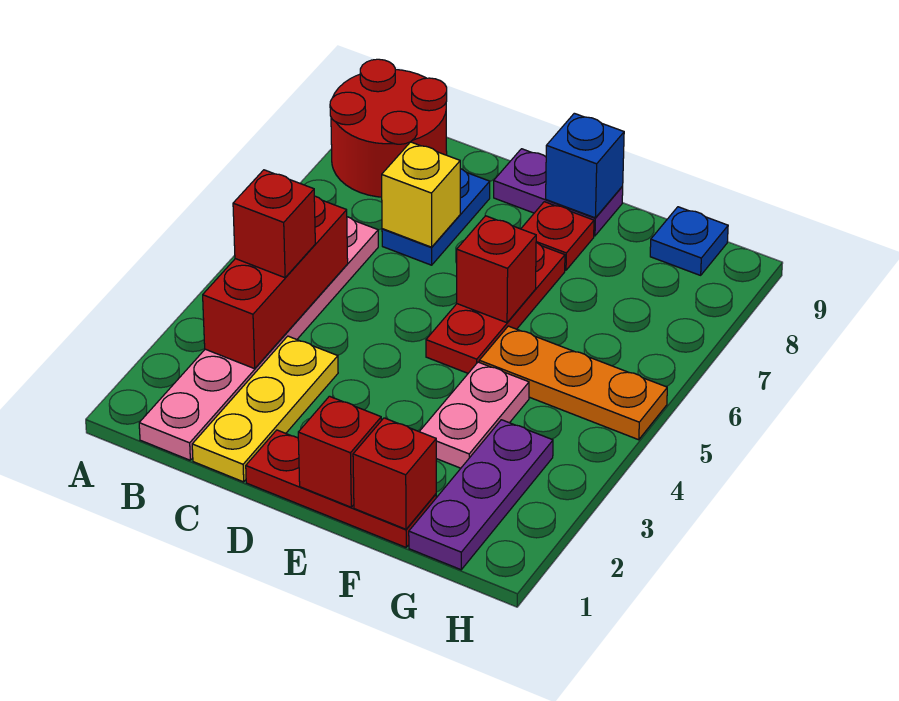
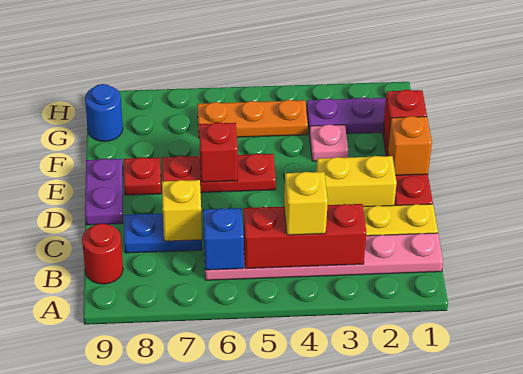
red round brick A8:B9 level 1 -> red round brick B9 level 1
red brick B4 level 3 -> yellow brick B4 level 3
none -> yellow brick D2:D3 level 1
red brick E1 level 2 -> orange brick E1 level 2
blue brick E9 level 2 -> blue brick B6 level 2
pink plate F3:F4 level 1 -> pink plate F3 level 1
orange plate F5:H5 level 1 -> orange plate G4:G6 level 1
blue plate G9 level 1 -> blue round brick G9 level 1

